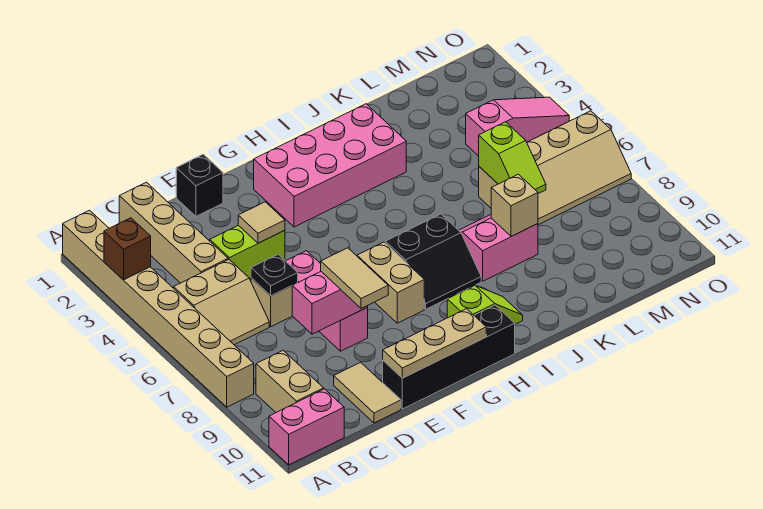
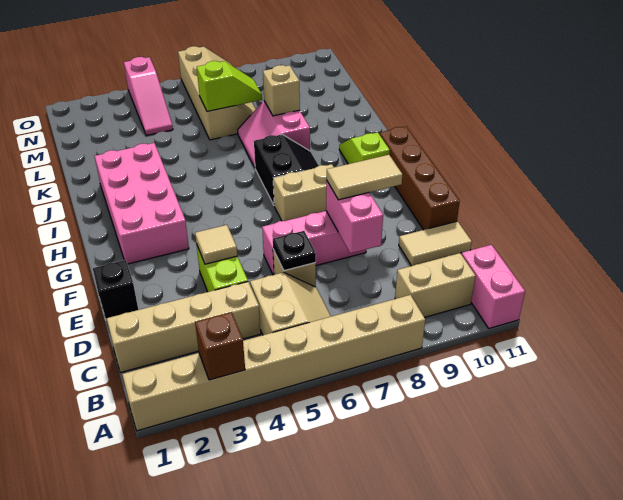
black brick E11:H11 level 1 -> brown brick E11:H11 level 1
tan plate E11:G11 level 2 -> none
pink slope M4:O4 level 1 top M -> pink slope M4:O4 level 1 top O

